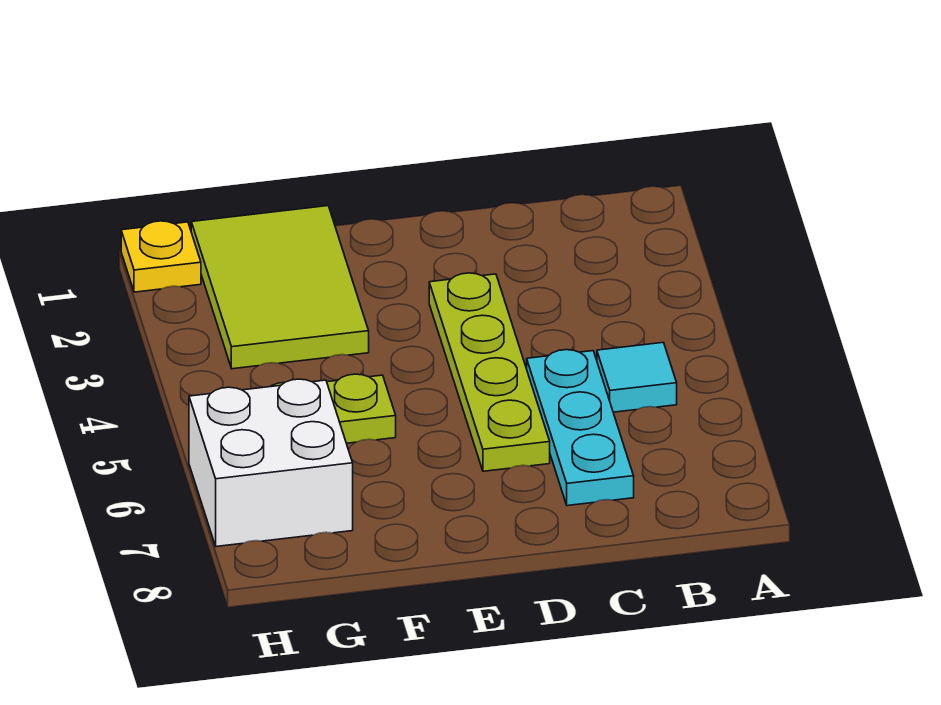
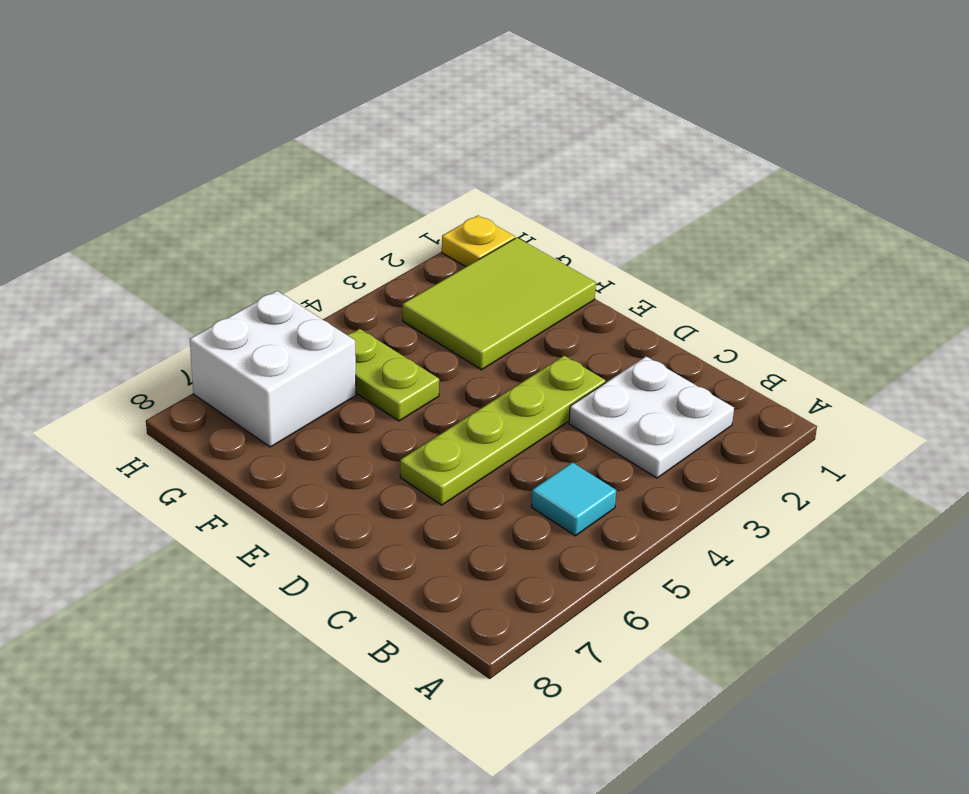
none -> white plate B2:C3 level 1
cyan plate C5:C7 level 1 -> none

